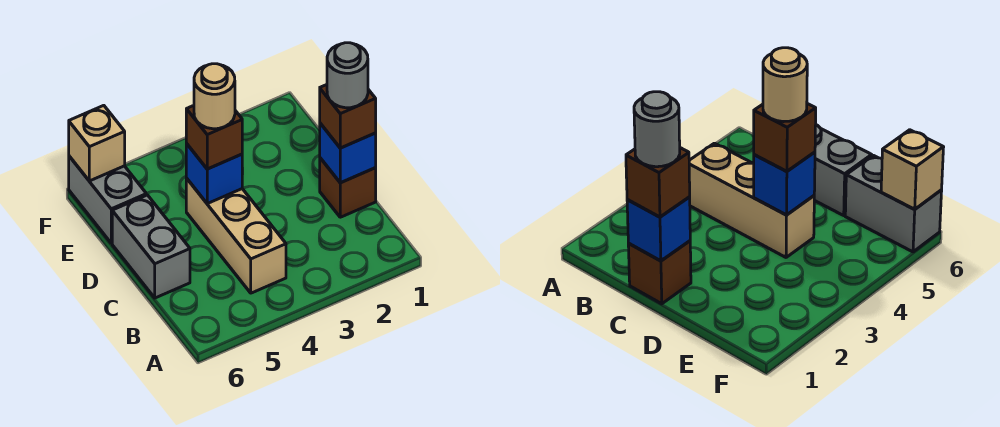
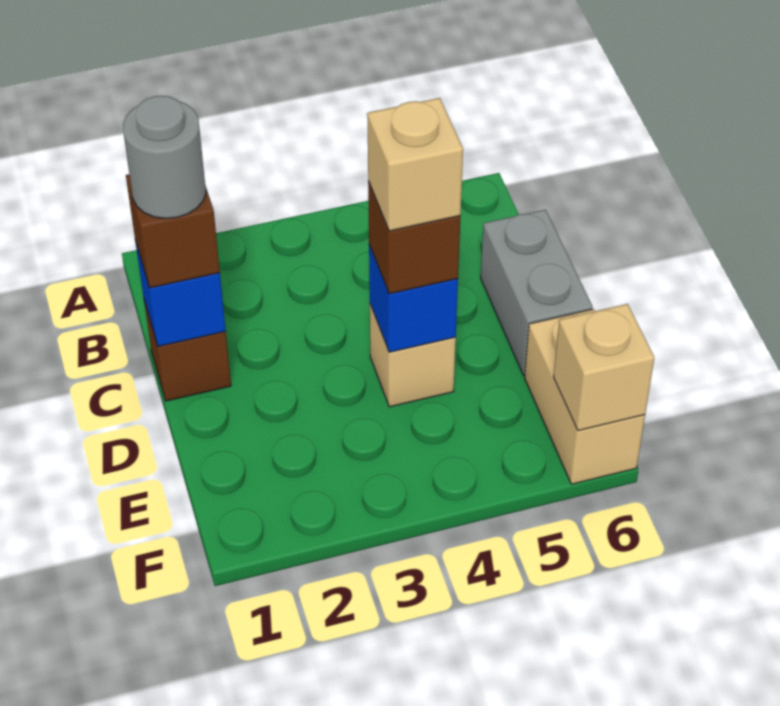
tan brick B4:D4 level 1 -> tan brick D4 level 1
tan round brick D4 level 4 -> tan brick D4 level 4
grey brick E6:F6 level 1 -> tan brick E6:F6 level 1

